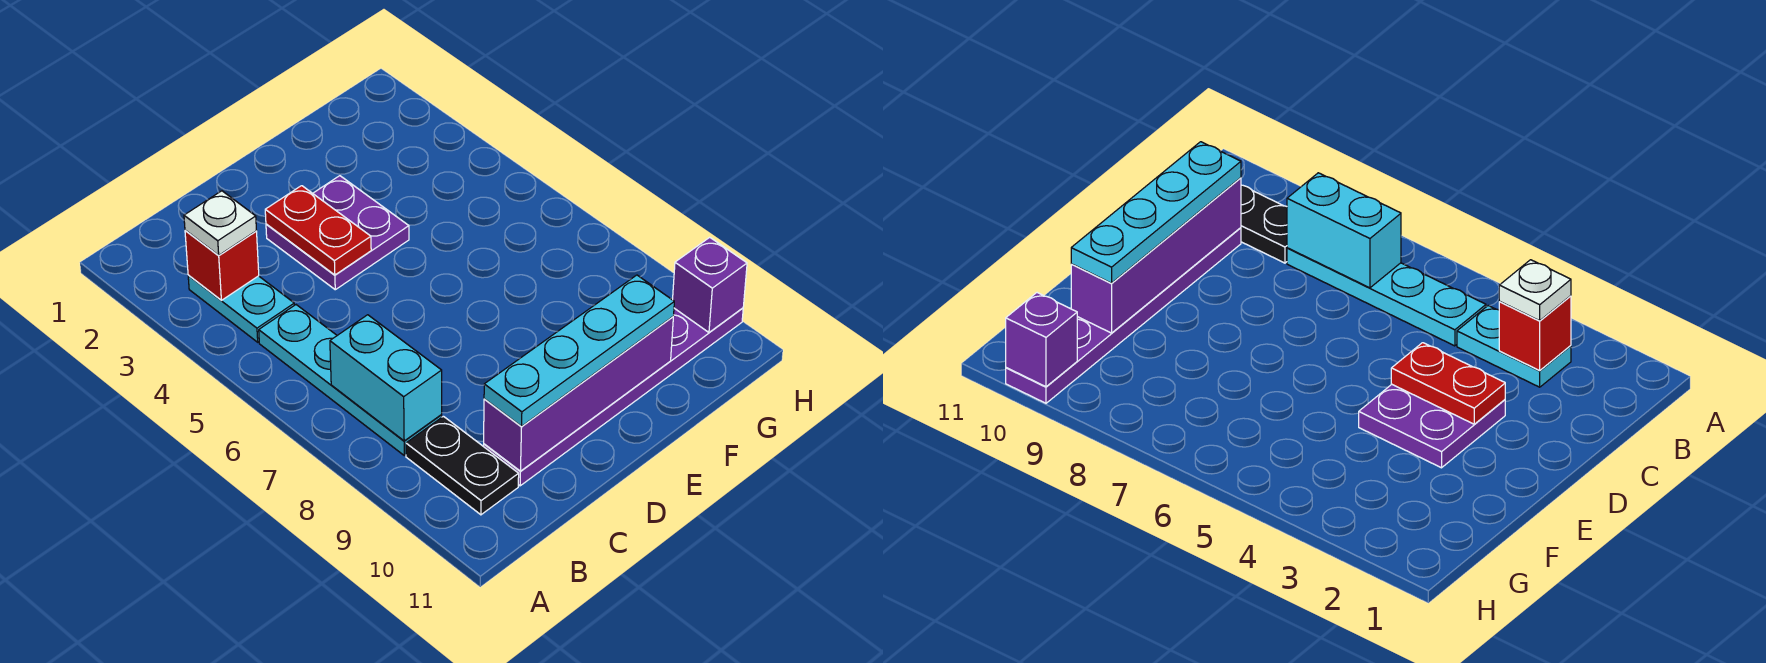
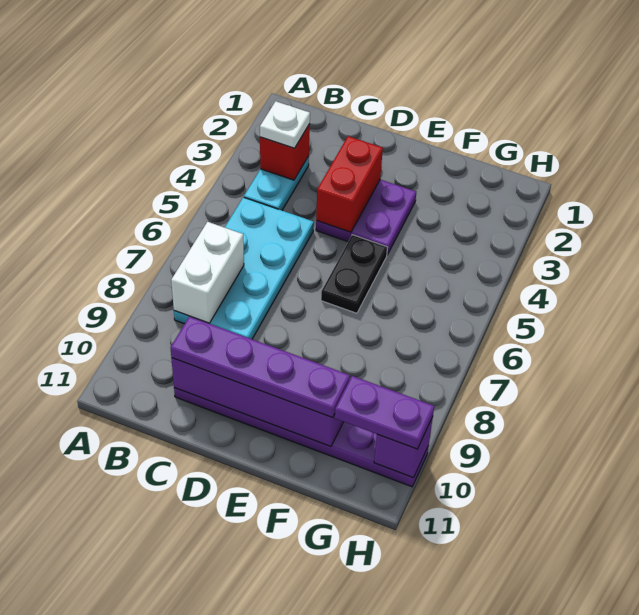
cyan plate B5:B8 level 1 -> cyan plate B5:C8 level 1
cyan brick B7:B8 level 2 -> white brick B7:B8 level 2
black plate B9:B10 level 1 -> black plate E5:E6 level 1
cyan plate C10:F10 level 3 -> purple plate C10:F10 level 3
red plate D3:D4 level 2 -> red brick D3:D4 level 2
none -> purple plate G10:H10 level 3

